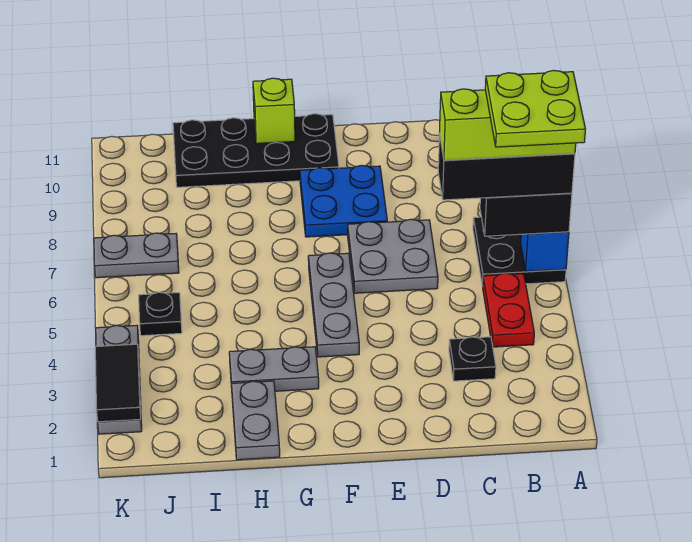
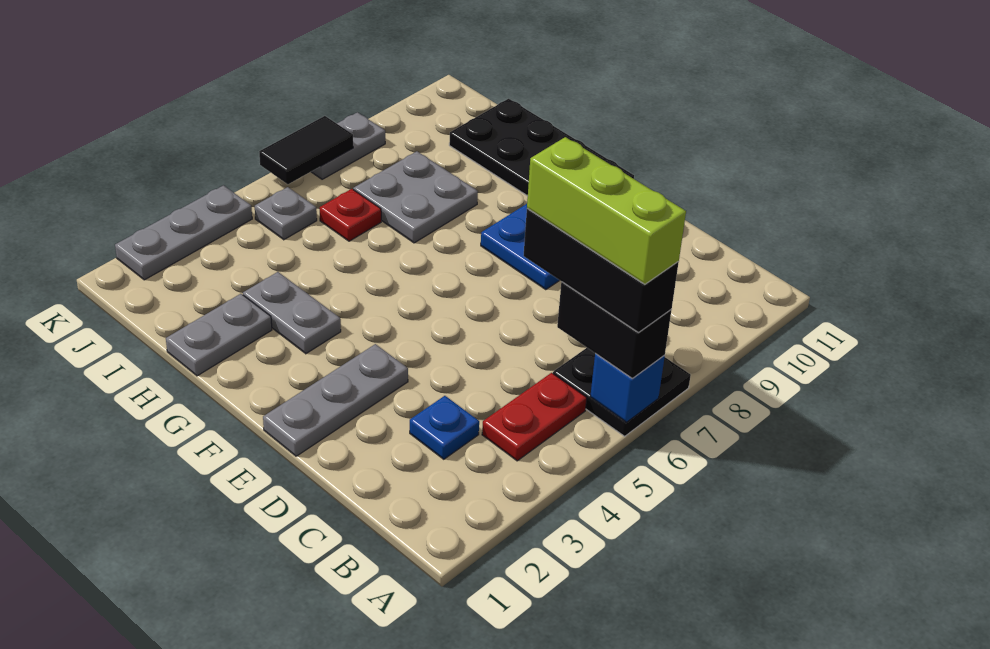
lime plate A5:B6 level 6 -> none
black plate C3 level 1 -> blue plate C3 level 1
grey plate D6:E7 level 1 -> grey plate H7:I8 level 1
grey plate F4:F6 level 1 -> grey plate E1:E3 level 1
lime brick G11 level 2 -> none
none -> red plate I6 level 1
black plate J5 level 1 -> grey plate J5 level 1
grey plate J7:K7 level 1 -> grey plate K7:K8 level 1
black tile K2:K3 level 2 -> black tile K6:K7 level 2

